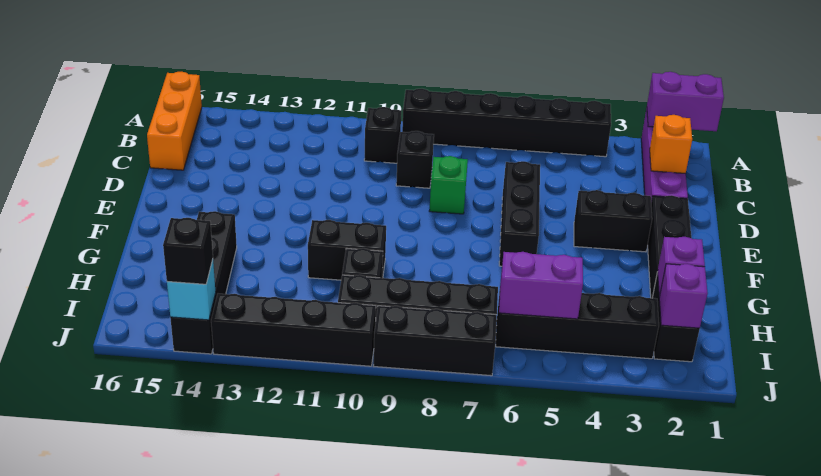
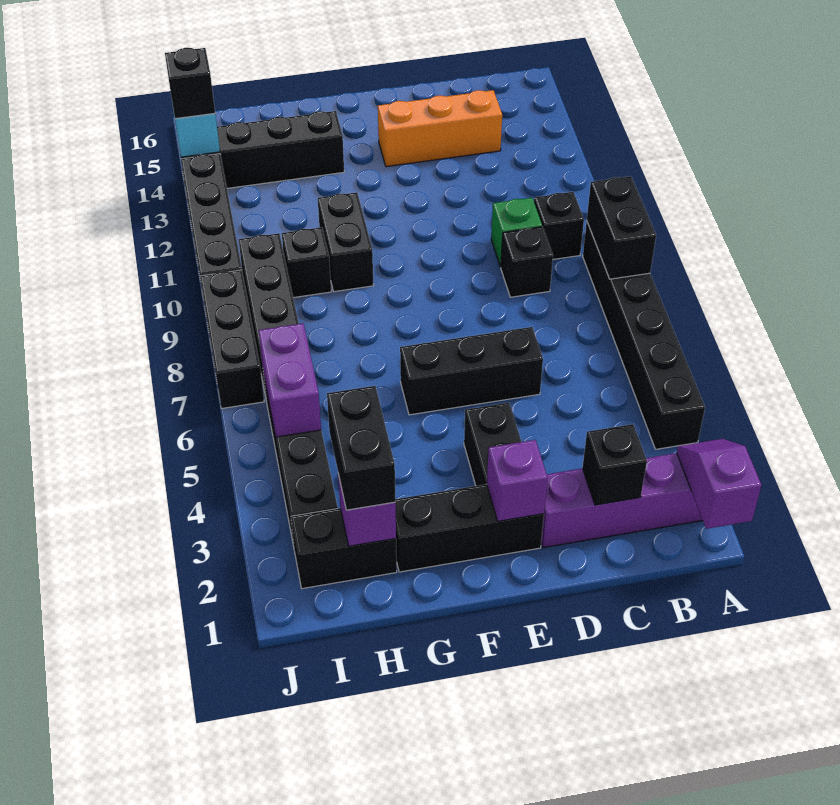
purple brick A1:A2 level 2 -> purple slope A1:A2 level 2 top 1
none -> black brick A8:A9 level 2
orange brick A16:C16 level 1 -> orange brick C14:E14 level 1
orange brick C2 level 2 -> black brick C2 level 2
green brick D8 level 1 -> green brick C10 level 1
none -> black brick H2:H3 level 3
purple brick I2 level 2 -> purple brick E2 level 2

